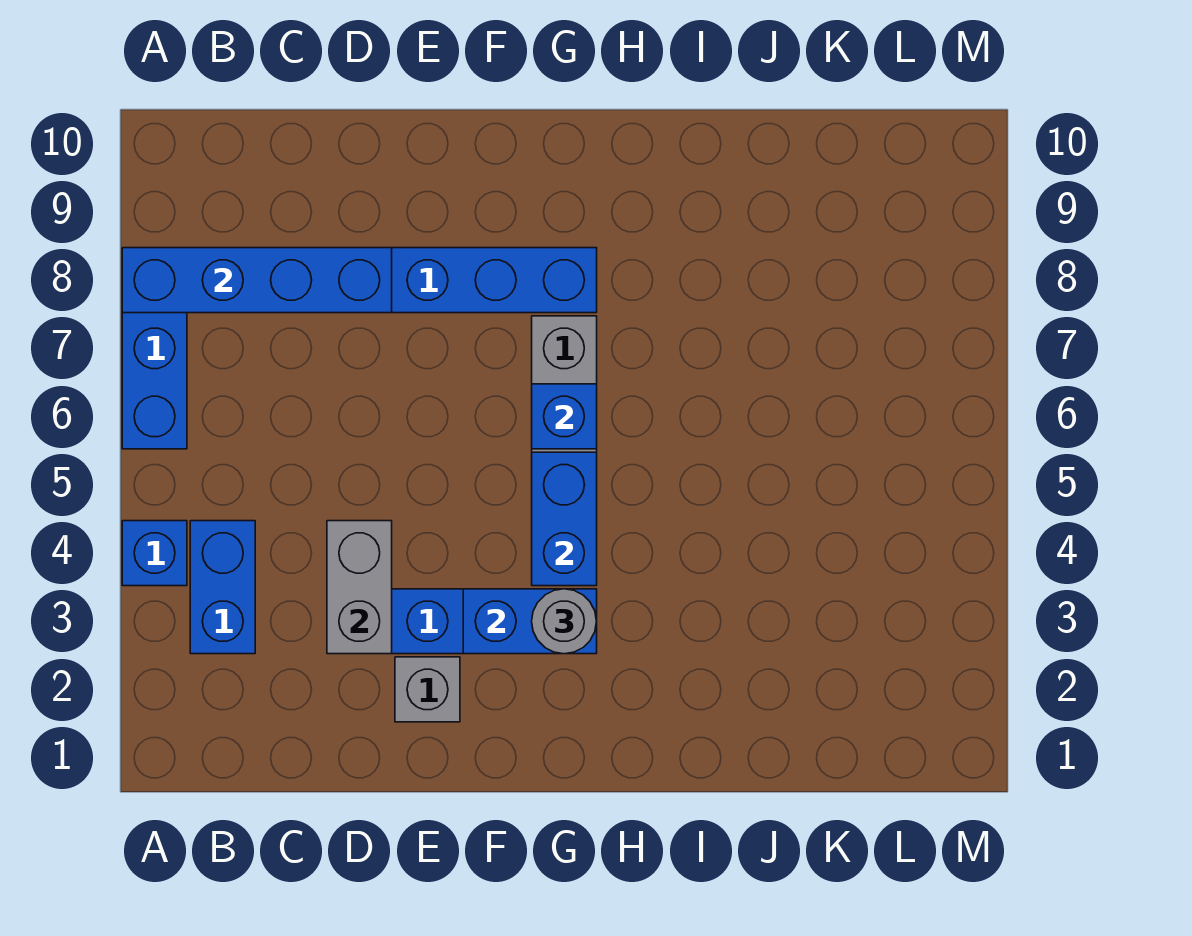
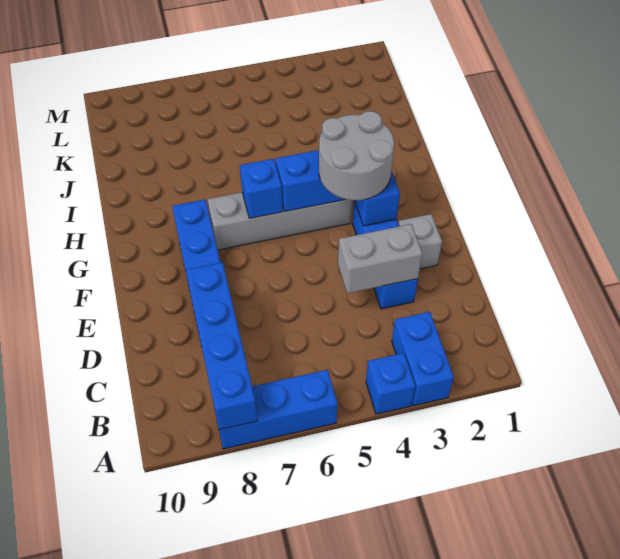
blue brick B3:B4 level 1 -> blue brick A3:B3 level 1
grey round brick G3 level 3 -> grey round brick F3:G4 level 3

